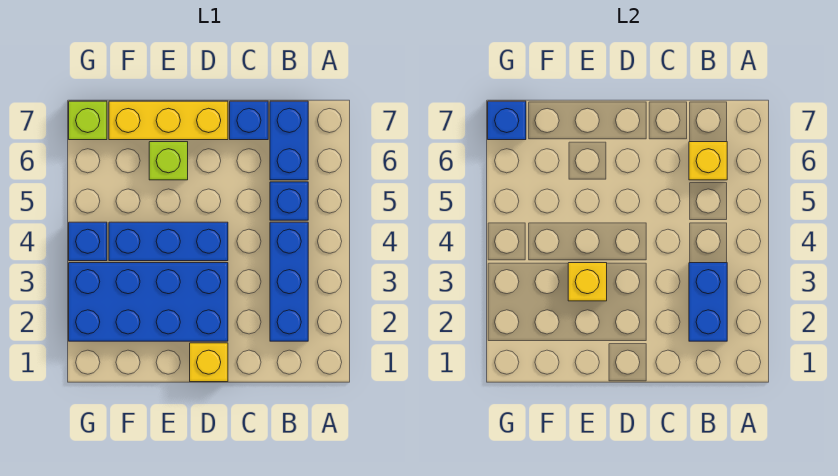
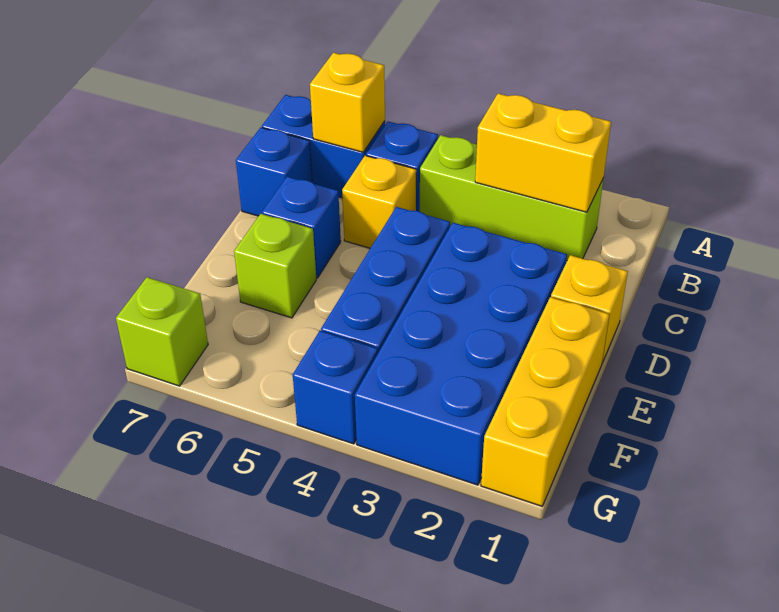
blue brick B2:B4 level 1 -> lime brick B2:B4 level 1
blue brick B2:B3 level 2 -> yellow brick B2:B3 level 2
yellow brick D7:F7 level 1 -> yellow brick E1:G1 level 1
yellow brick E3 level 2 -> yellow brick C5 level 1
blue brick G7 level 2 -> blue brick D6 level 1

